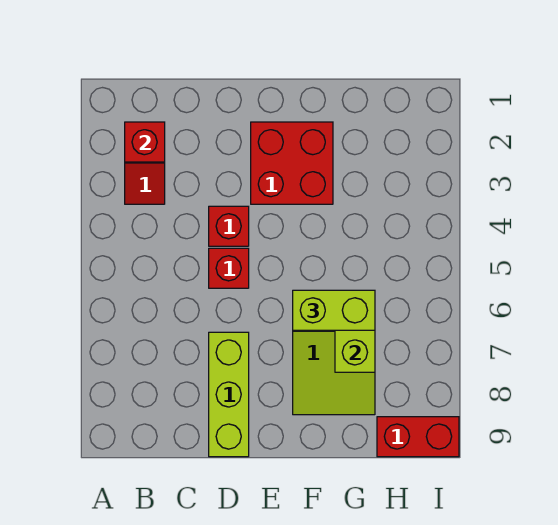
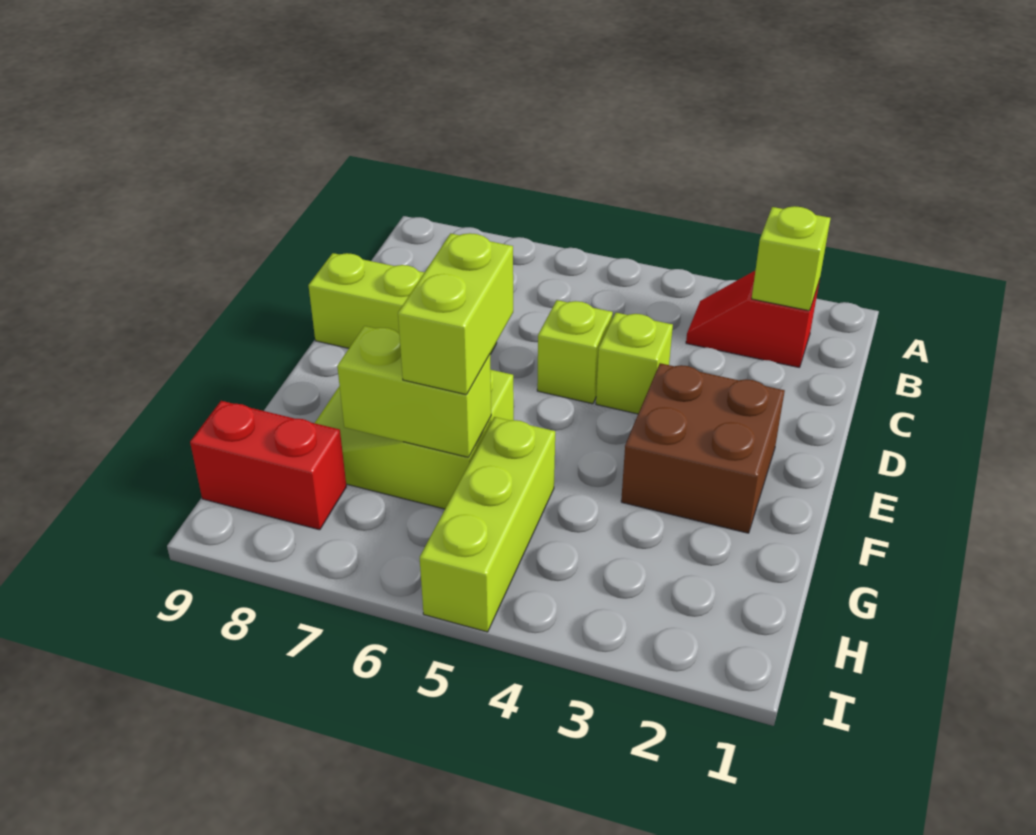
red brick B2 level 2 -> lime brick B2 level 2
red brick D4 level 1 -> lime brick D4 level 1
red brick D5 level 1 -> lime brick D5 level 1
red brick E2:F3 level 1 -> brown brick E2:F3 level 1
none -> lime brick G5:I5 level 1
red brick H9:I9 level 1 -> red brick H8:H9 level 1

